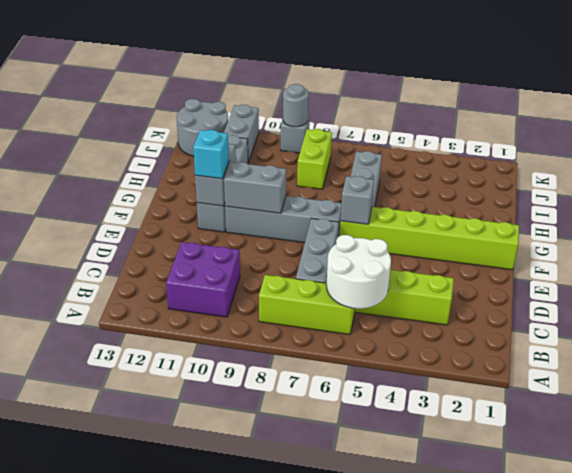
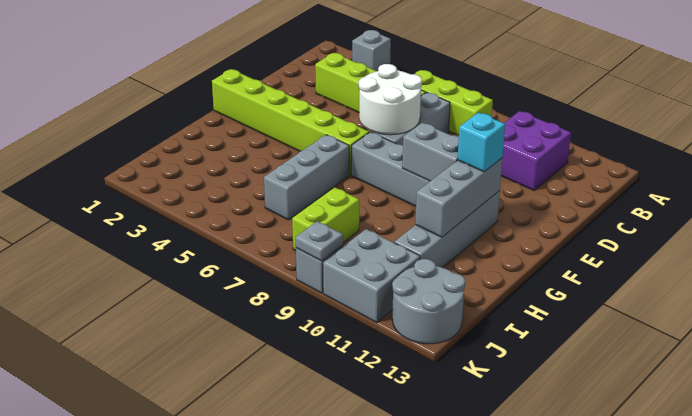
white round brick B5:C6 level 2 -> white round brick D6:E7 level 2
grey brick F6 level 2 -> grey brick A3 level 1
grey brick F11:G11 level 2 -> grey brick F11:H11 level 2
grey brick J11:K11 level 1 -> grey brick J10:K11 level 1
grey round brick K9 level 2 -> grey plate K9 level 2

